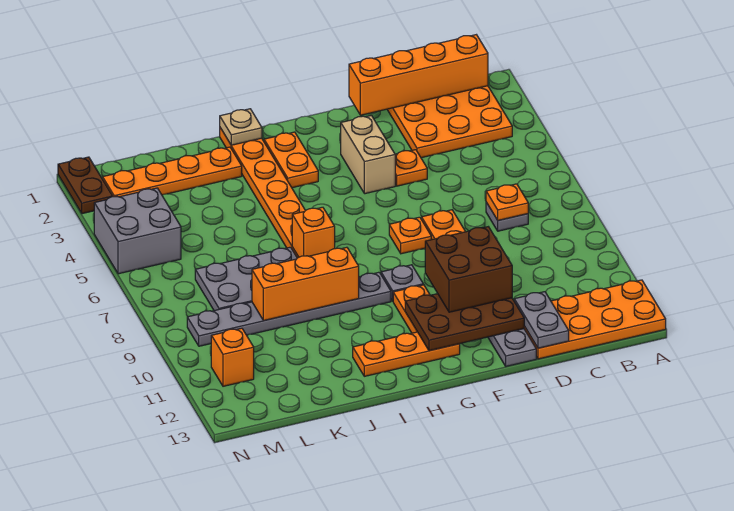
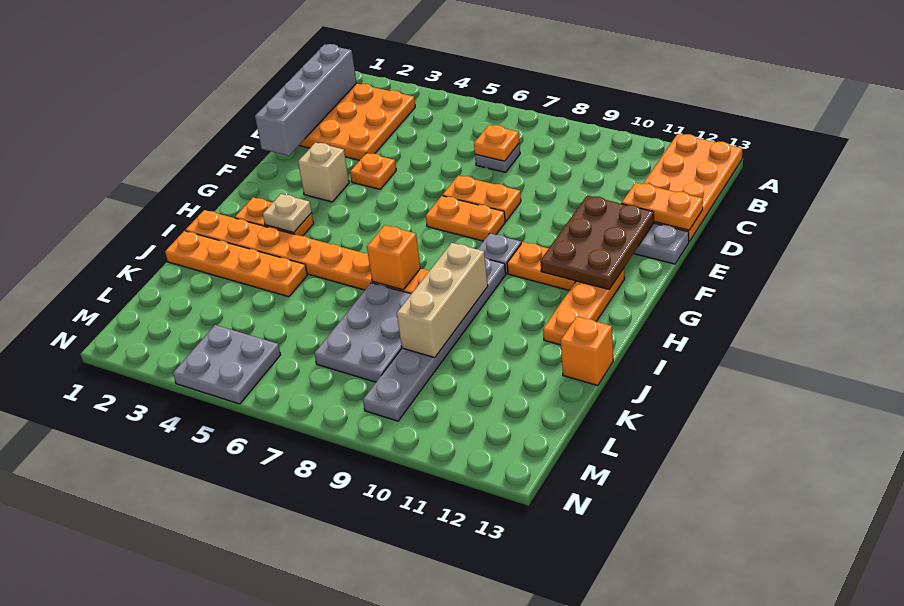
orange brick B1:E1 level 2 -> grey brick B1:E1 level 2
grey plate D12:D13 level 2 -> orange plate D12:D13 level 2
brown brick E10:F11 level 3 -> none
tan brick F3:F4 level 1 -> tan brick F3 level 1
orange plate F7 level 1 -> orange plate F7:F8 level 1
tan plate I1 level 2 -> tan plate H3 level 2
orange brick I9:K9 level 2 -> tan brick I9:K9 level 2
orange plate J2:M2 level 1 -> orange plate J1:J4 level 1
grey brick M4:N5 level 1 -> grey plate M4:N5 level 1
orange brick M11 level 1 -> orange brick J13 level 1
brown plate N1:N2 level 1 -> none

